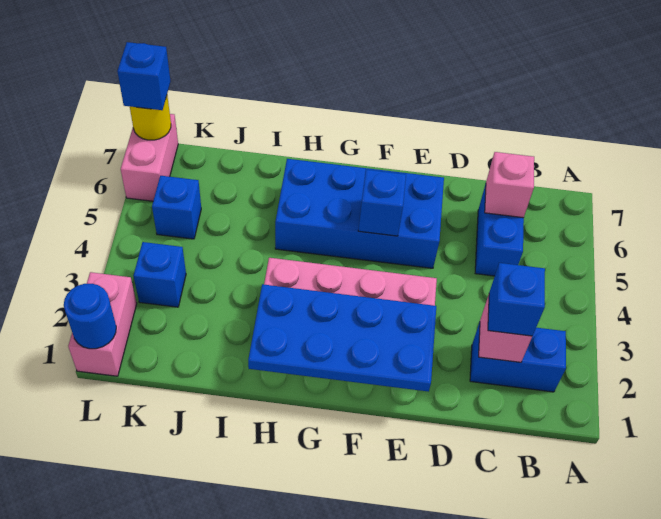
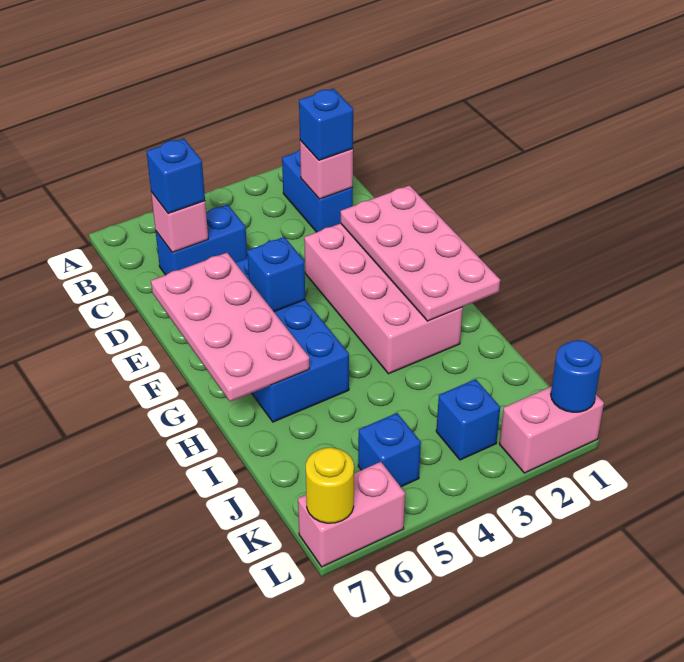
blue plate E1:H2 level 2 -> pink plate E1:H2 level 2
none -> pink plate E6:H7 level 2
blue brick L7 level 3 -> blue brick C6 level 3

